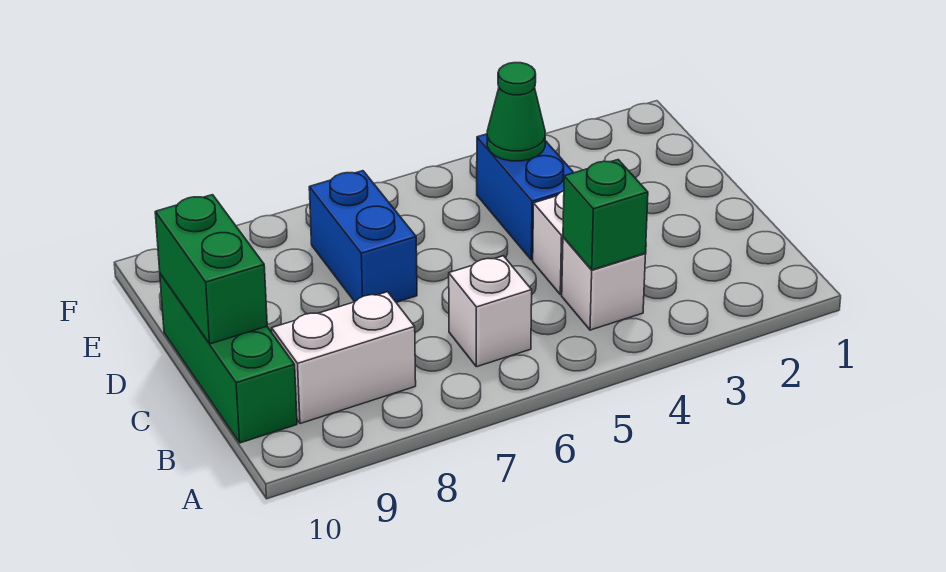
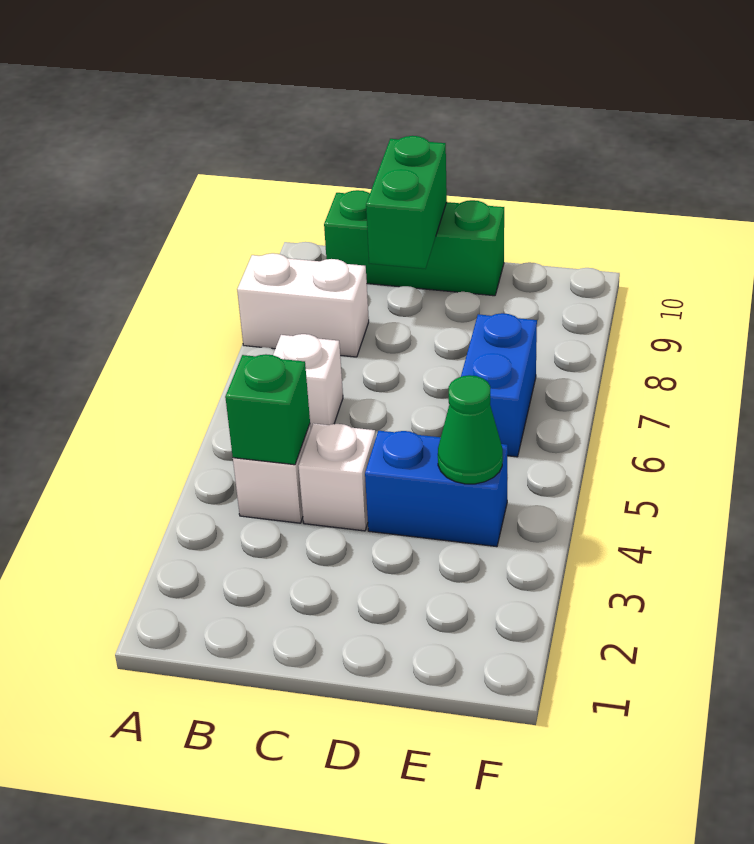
white brick B8:B9 level 1 -> white brick A8:B8 level 1
green brick C10:D10 level 2 -> green brick C9:C10 level 2
blue brick D7:E7 level 1 -> blue brick E6:E7 level 1

